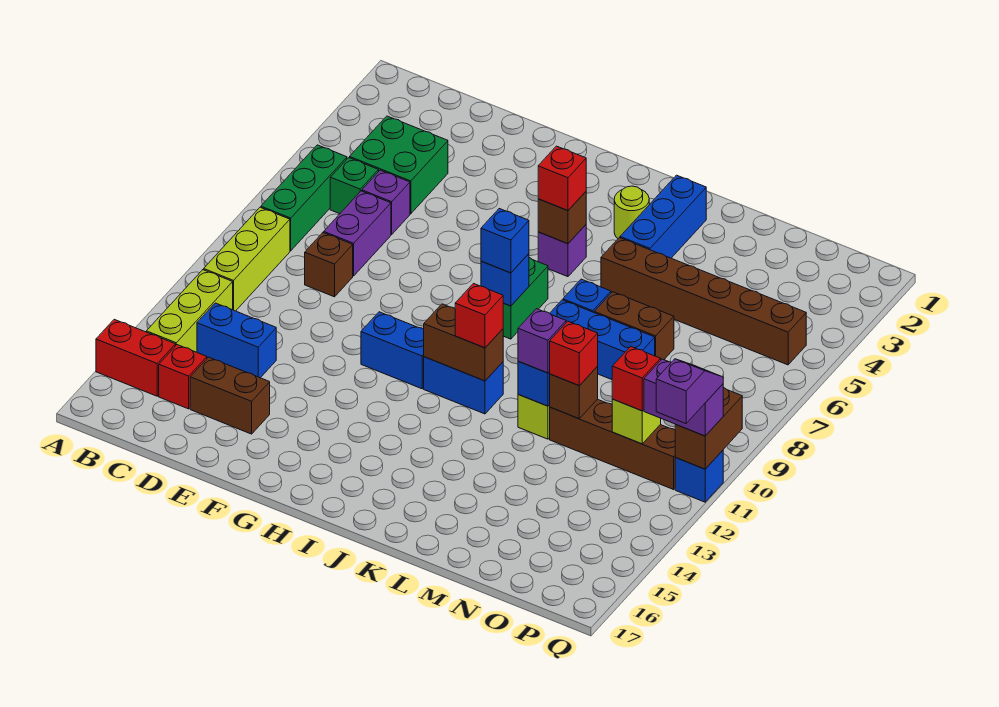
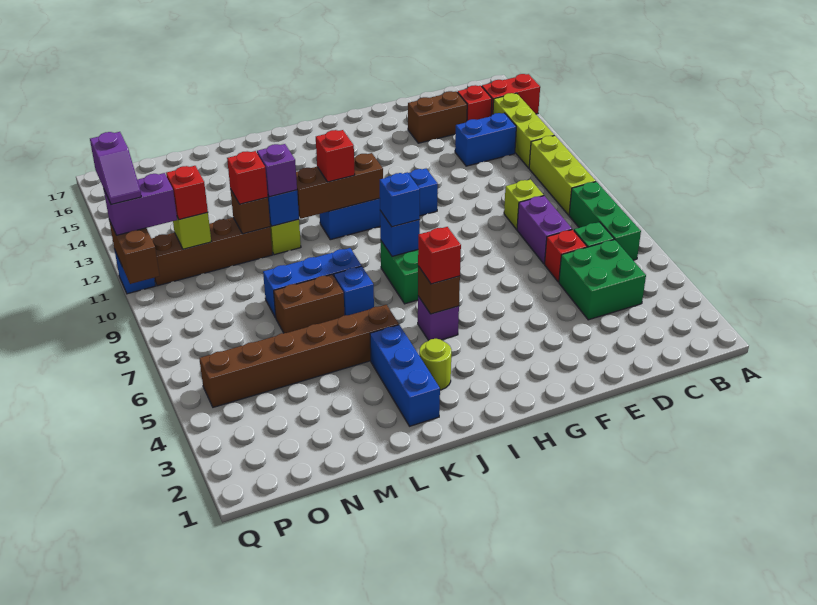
purple brick D6 level 1 -> red brick D6 level 1
brown brick D9 level 1 -> lime brick D9 level 1
brown brick I11:J11 level 2 -> brown brick I11:K11 level 2

